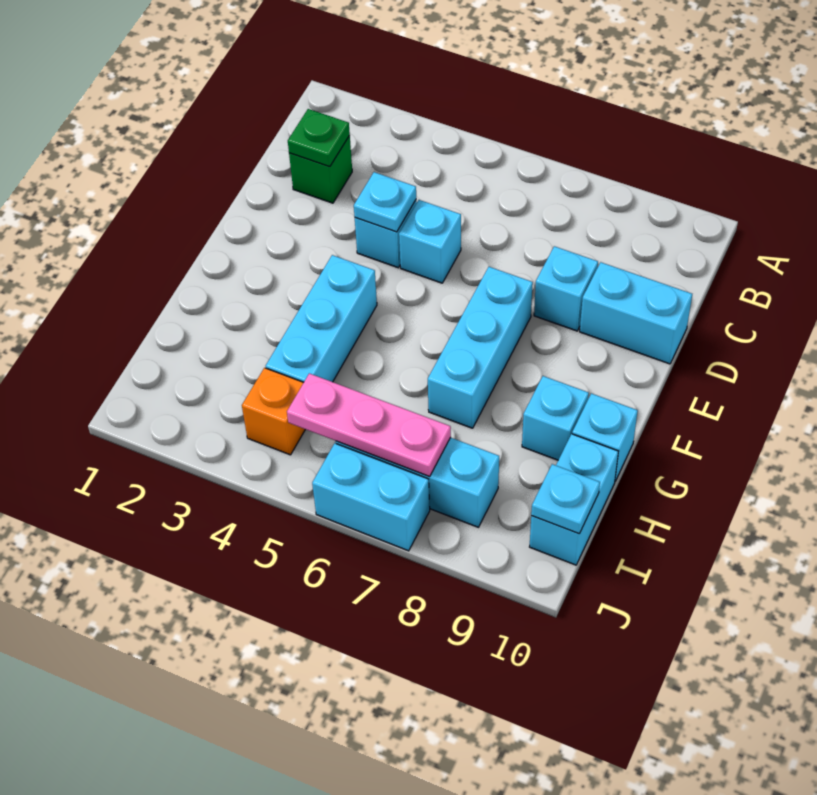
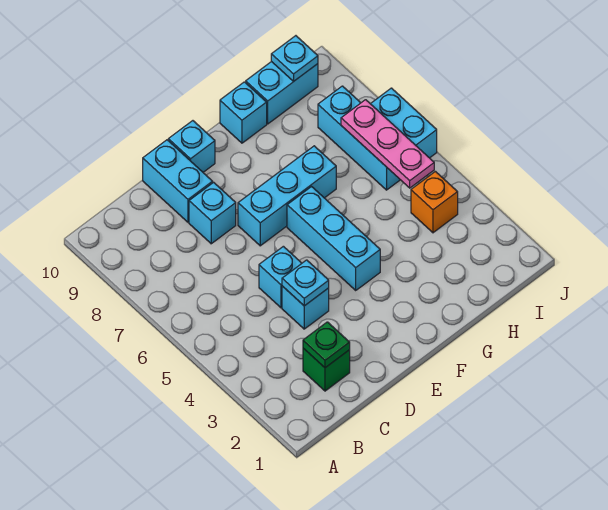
cyan brick F4:H4 level 1 -> cyan brick F4:F6 level 1
cyan brick G9 level 1 -> cyan brick E10 level 1

